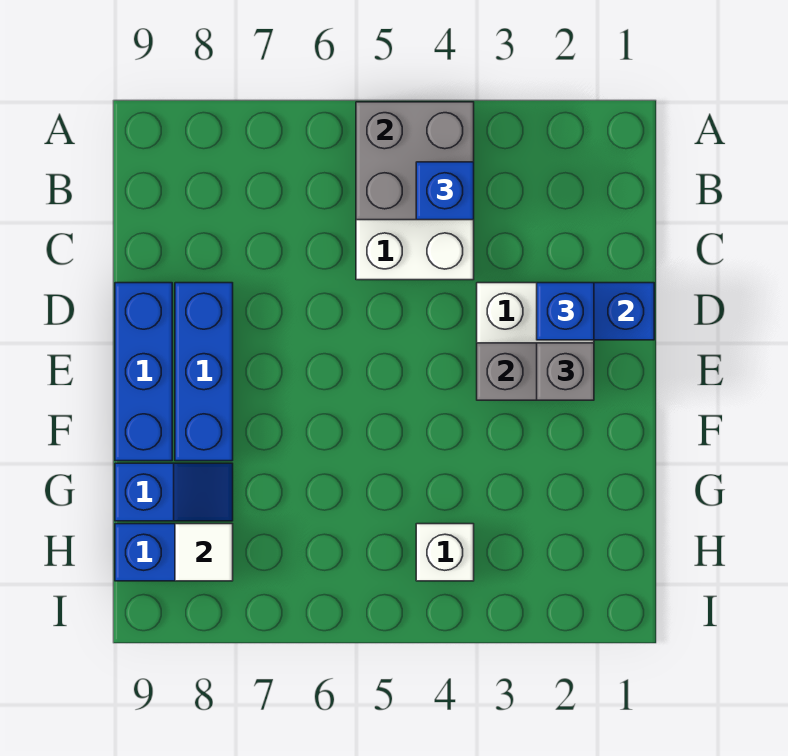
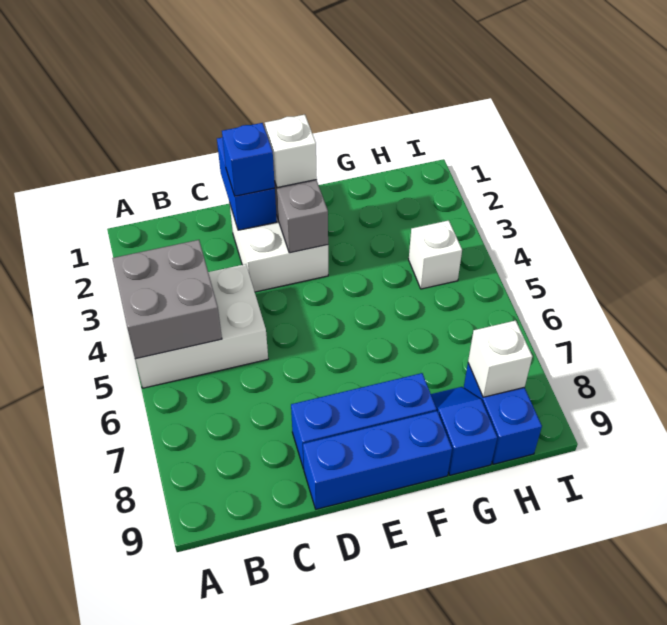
blue brick B4 level 3 -> none
grey brick E2 level 3 -> white brick E2 level 3
white tile H8 level 2 -> white brick H8 level 2

